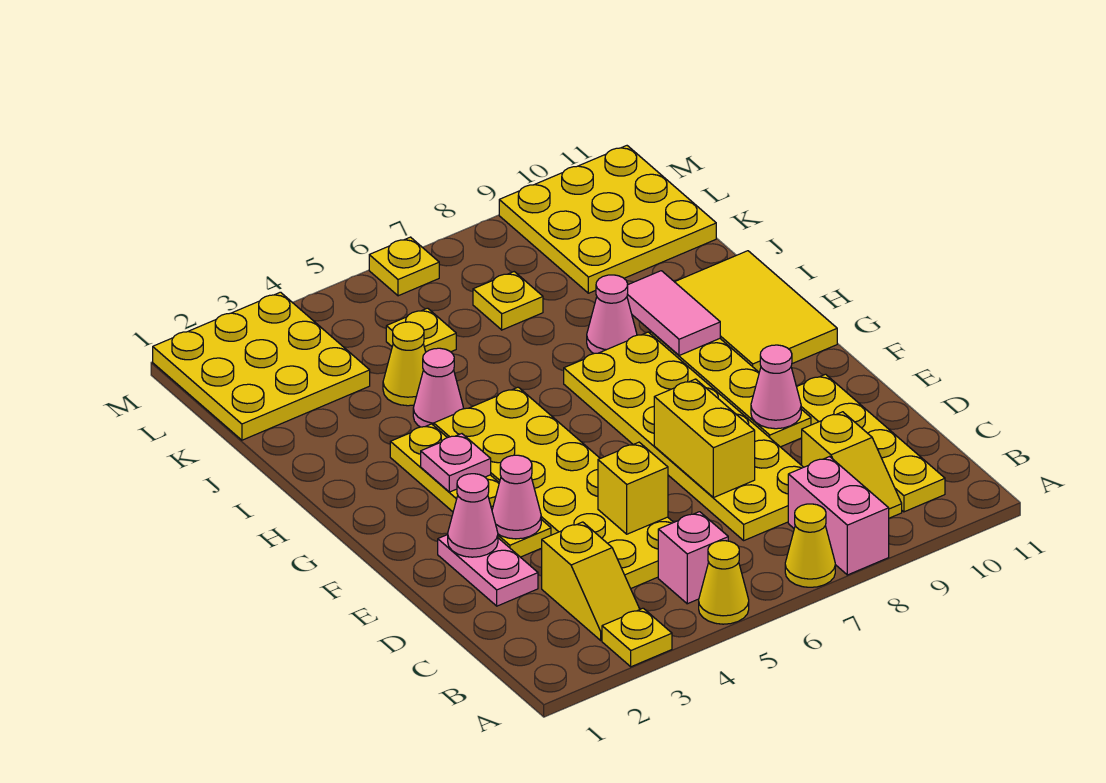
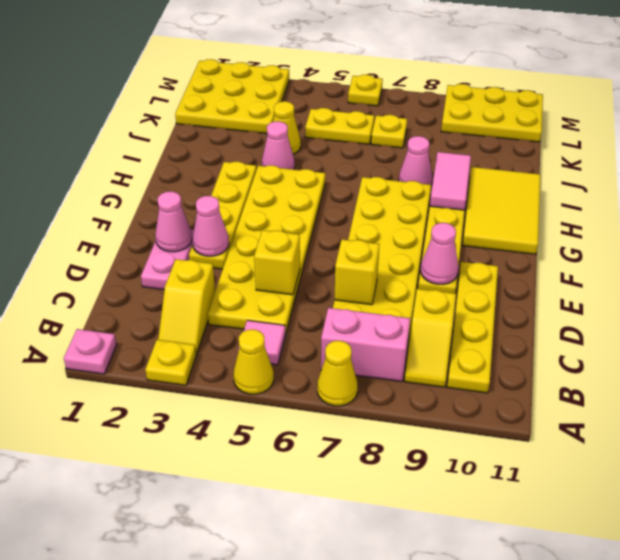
pink brick A8:B8 level 1 -> pink brick B7:B8 level 1
pink brick B5 level 1 -> pink tile B5 level 1
yellow brick D7:E7 level 2 -> yellow brick D7 level 2
pink plate G3 level 2 -> pink plate A1 level 1
yellow plate K5 level 1 -> yellow plate K5:K6 level 1
yellow plate K9:M11 level 1 -> yellow plate L9:M11 level 1

